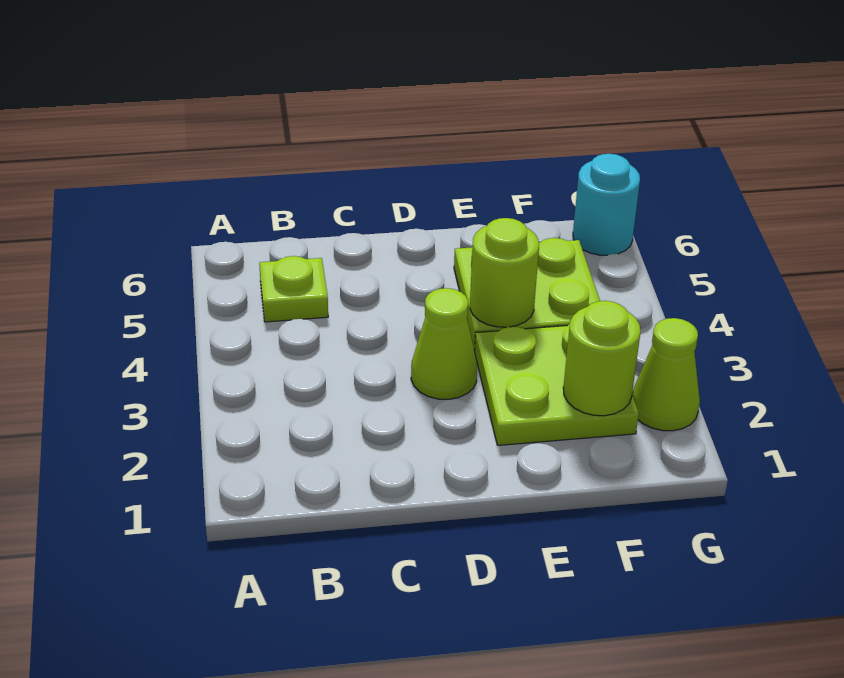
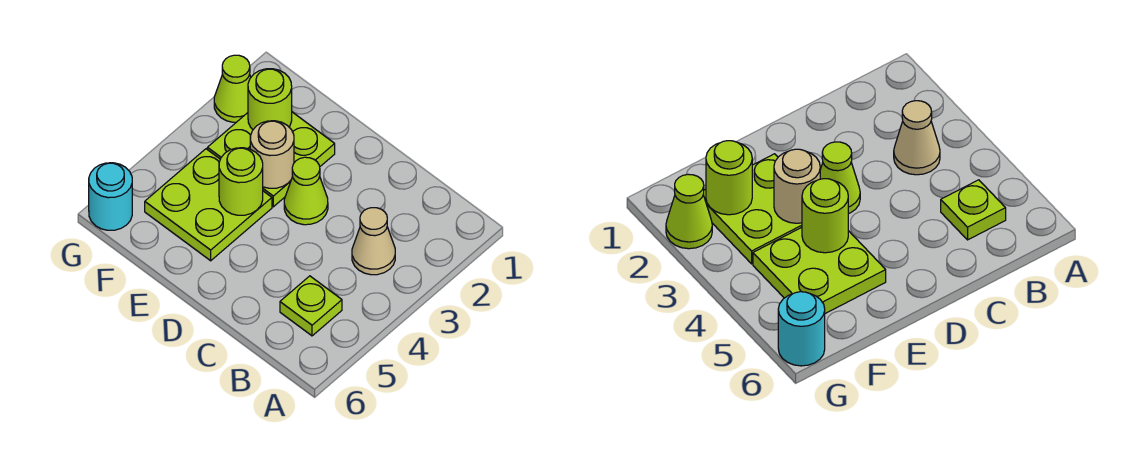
none -> tan cone B3 level 1
none -> tan round brick E3 level 2

